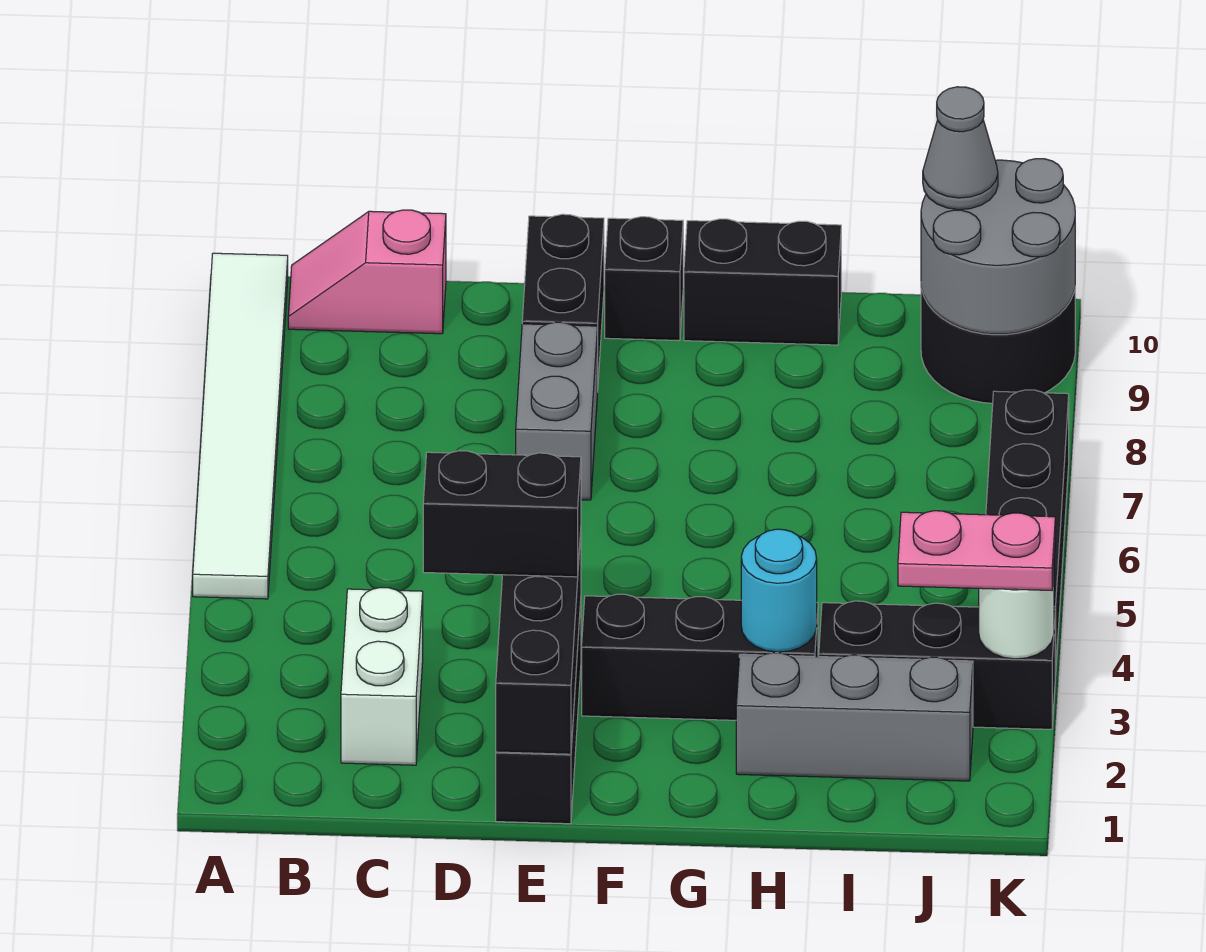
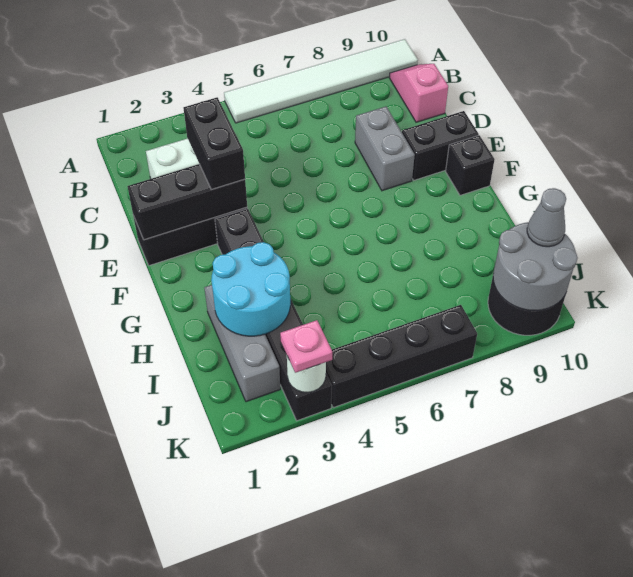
grey brick E7:E8 level 1 -> grey brick D8:E8 level 1
black brick G10:H10 level 1 -> none
cyan round brick H3 level 2 -> cyan round brick H2:I3 level 2
pink plate J3:K3 level 3 -> pink plate K3 level 3

